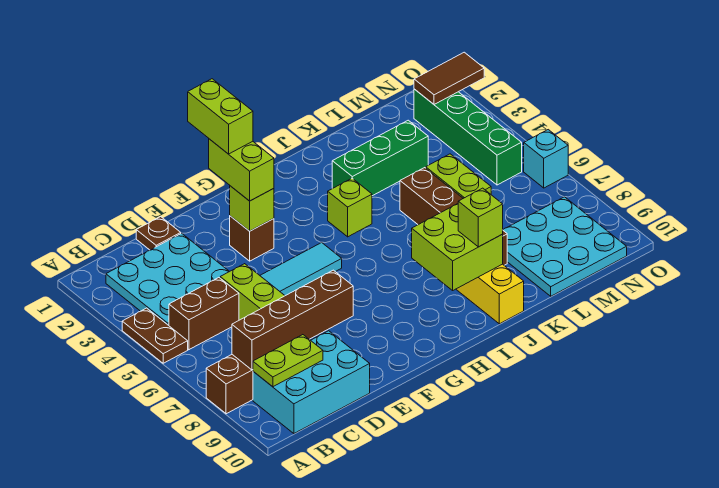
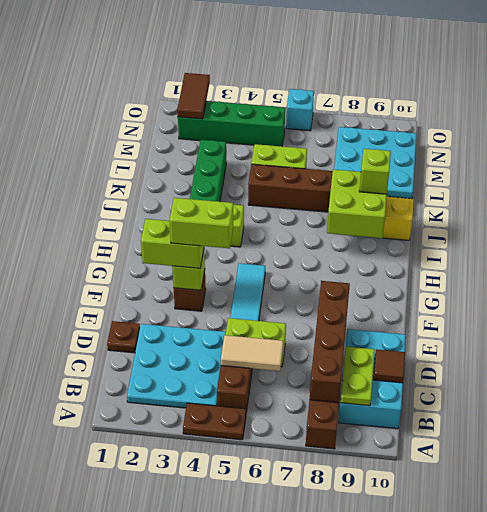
none -> tan tile C5:C6 level 2
none -> brown tile C10 level 2
lime brick F1:F2 level 4 -> lime brick F3:F4 level 4

